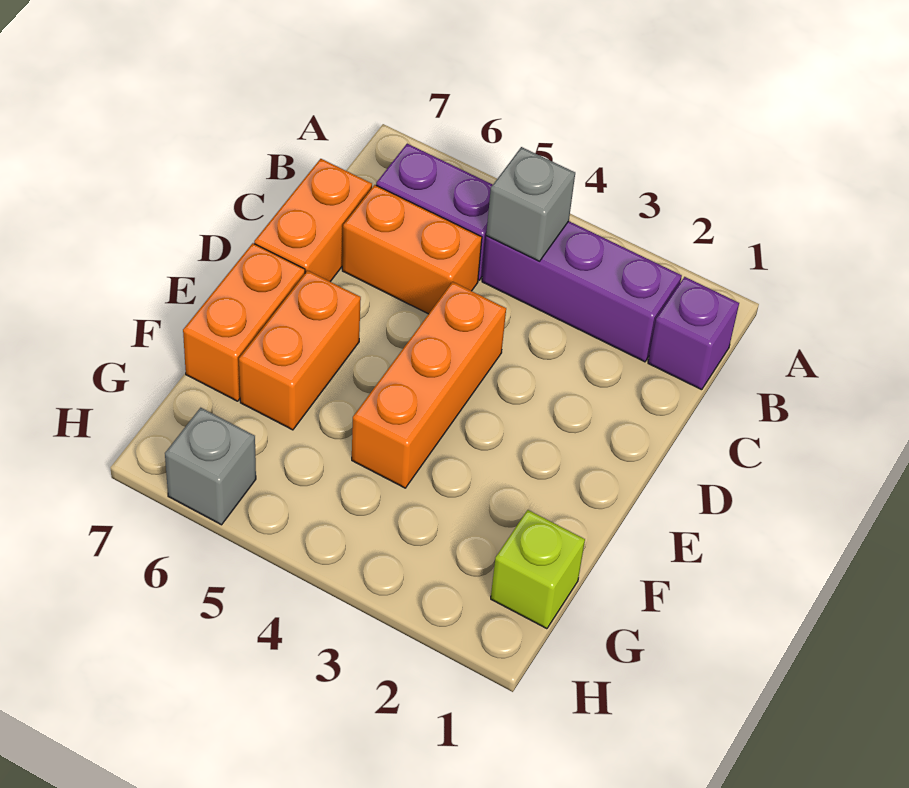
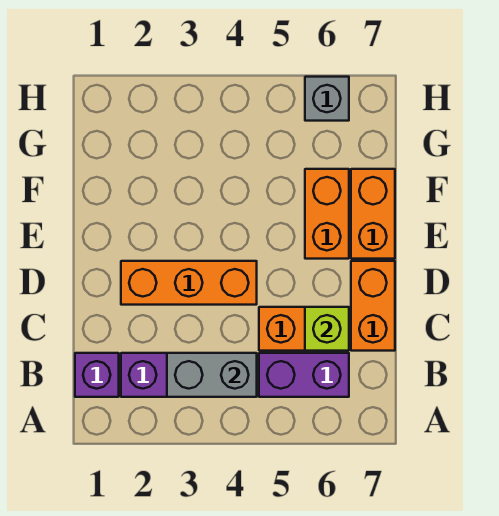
grey brick B4 level 2 -> grey brick B3:B4 level 2
orange brick D4:F4 level 1 -> orange brick D2:D4 level 1
lime brick G1 level 1 -> lime brick C6 level 2

